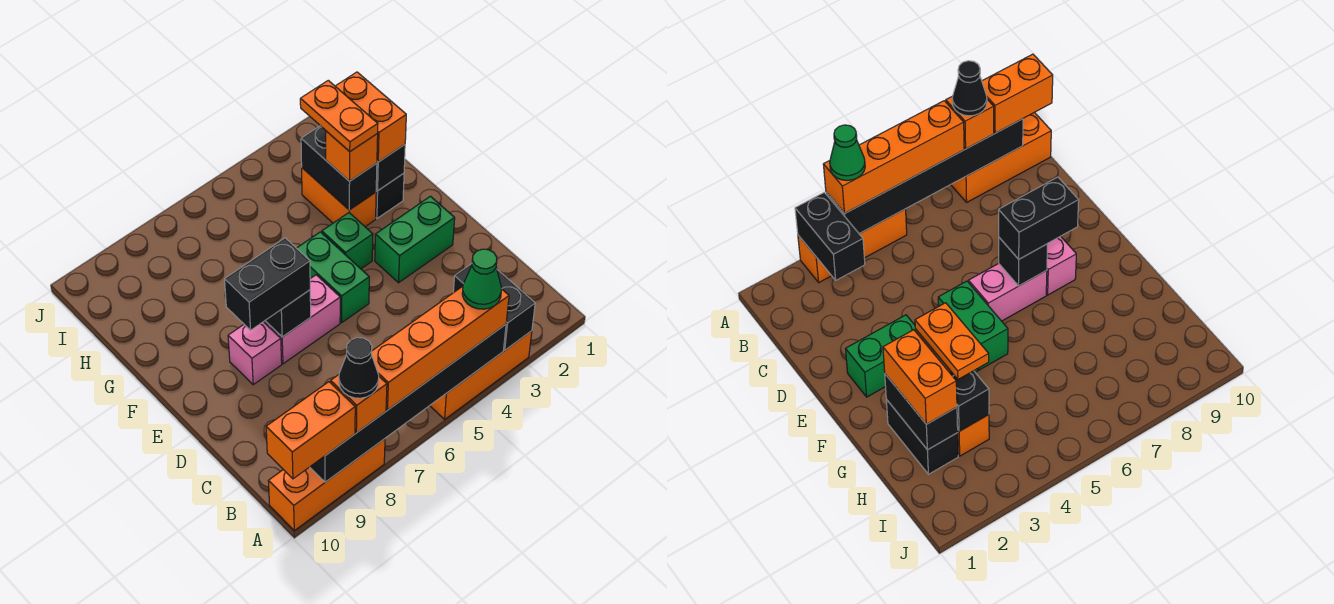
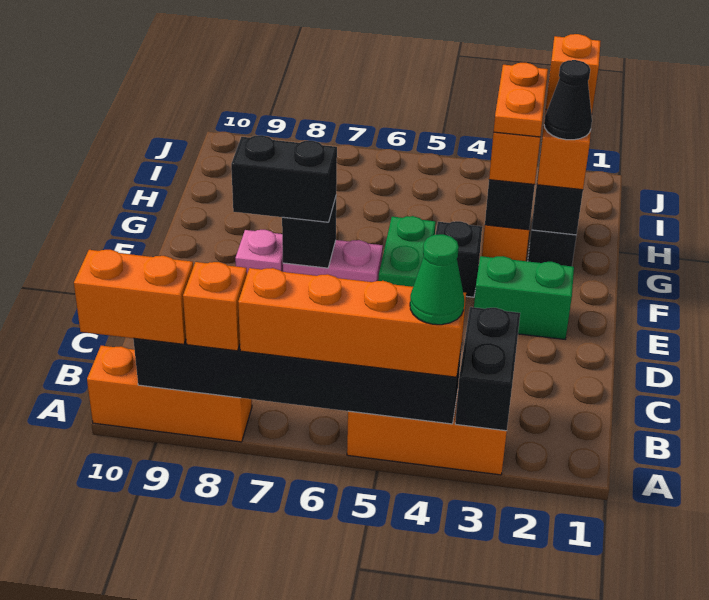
black cone A8 level 4 -> black cone G2 level 4
green brick F4 level 1 -> black brick F4 level 1
none -> orange brick H2 level 4

